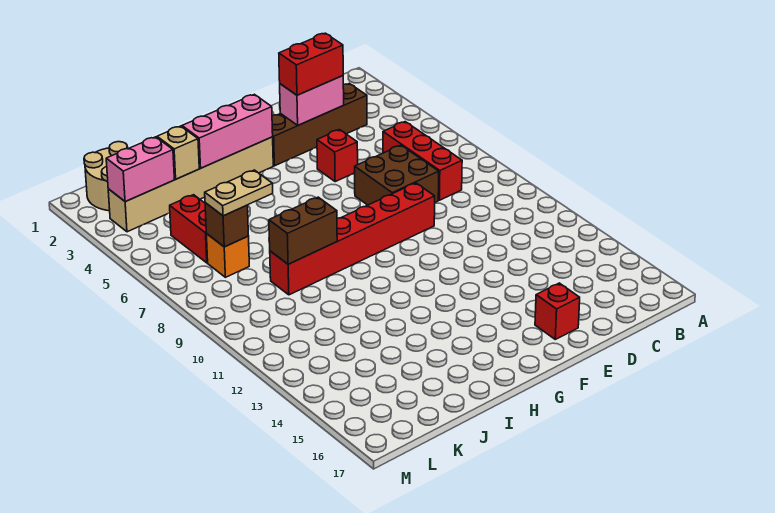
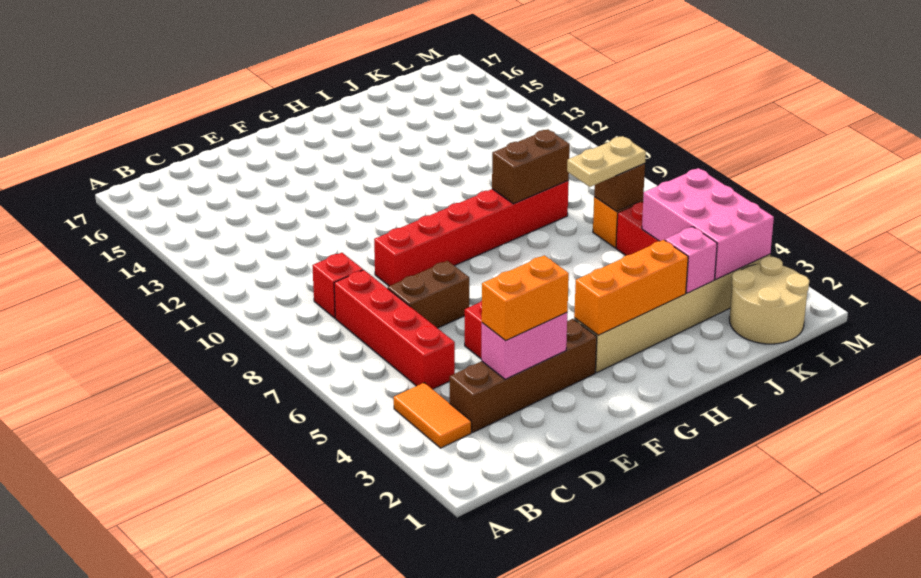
none -> orange tile B3:B4 level 1
red brick C6:C8 level 1 -> red brick C5:C8 level 1
red brick D3:E3 level 3 -> orange brick D3:E3 level 3
brown brick D7:E8 level 1 -> brown brick D7:E7 level 1
red brick E16 level 1 -> red brick C9 level 1
pink brick G3:I3 level 2 -> orange brick G3:I3 level 2
tan brick J3 level 2 -> pink brick J3 level 2
pink brick K3:L3 level 2 -> pink brick K3:L5 level 2

